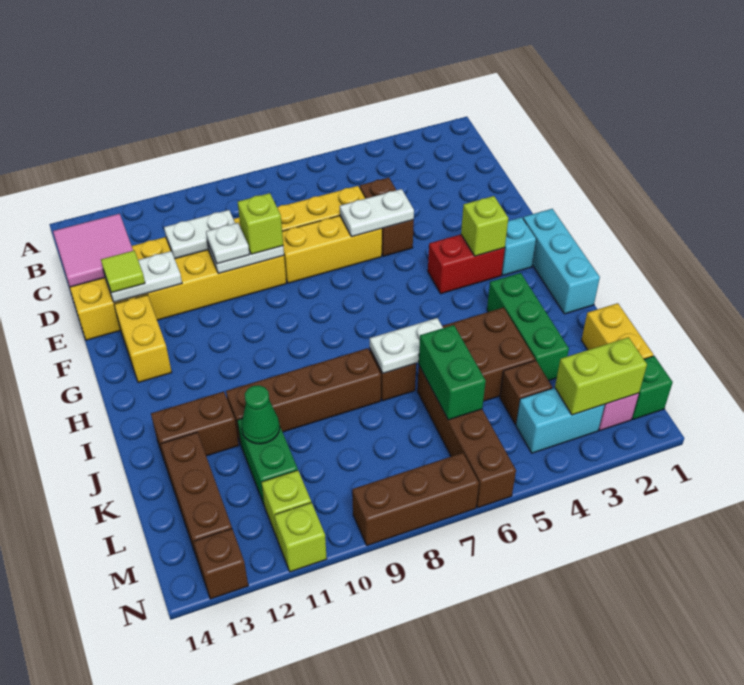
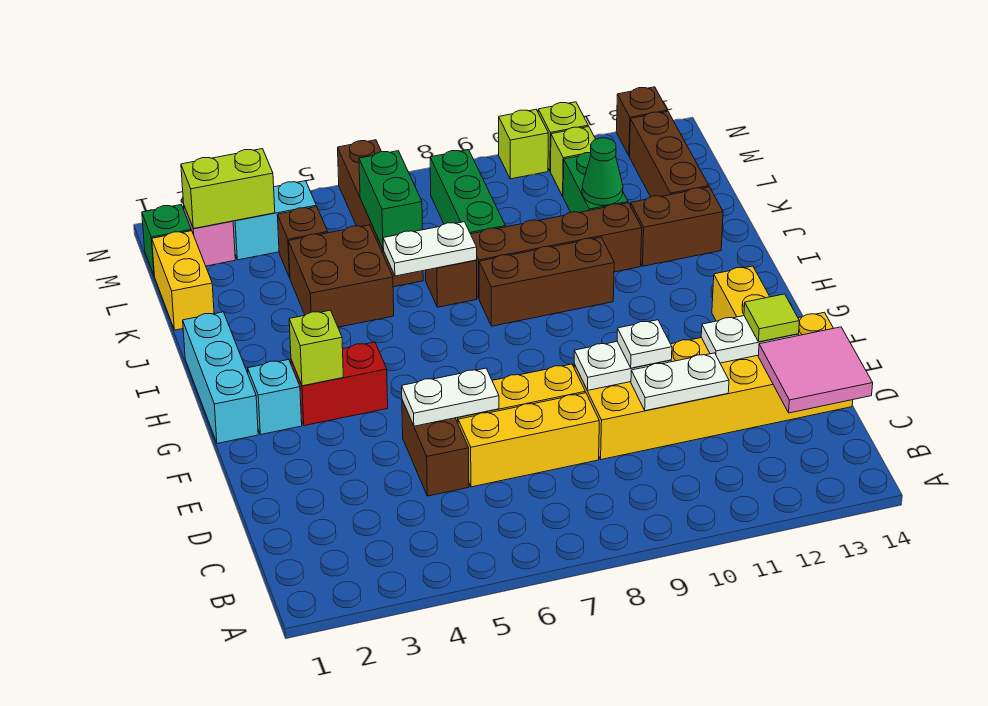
lime brick E9 level 3 -> lime brick N10 level 1
green brick I3:K3 level 1 -> green brick K8:M8 level 1
brown brick N7:N9 level 1 -> brown brick I8:I10 level 1

